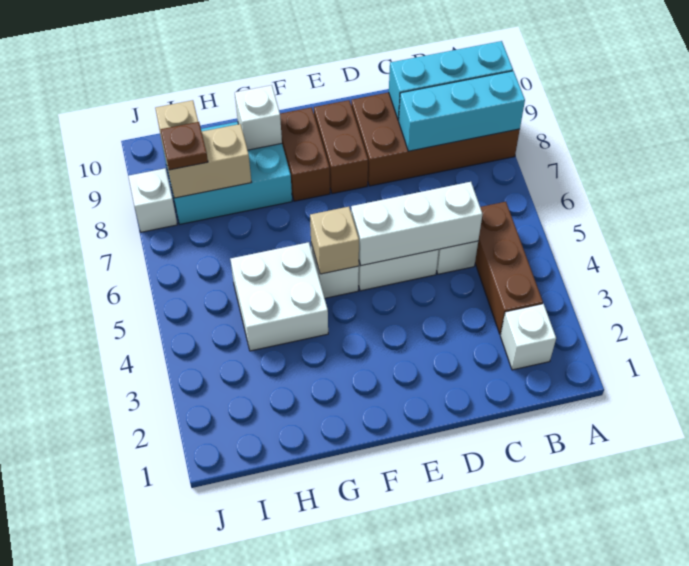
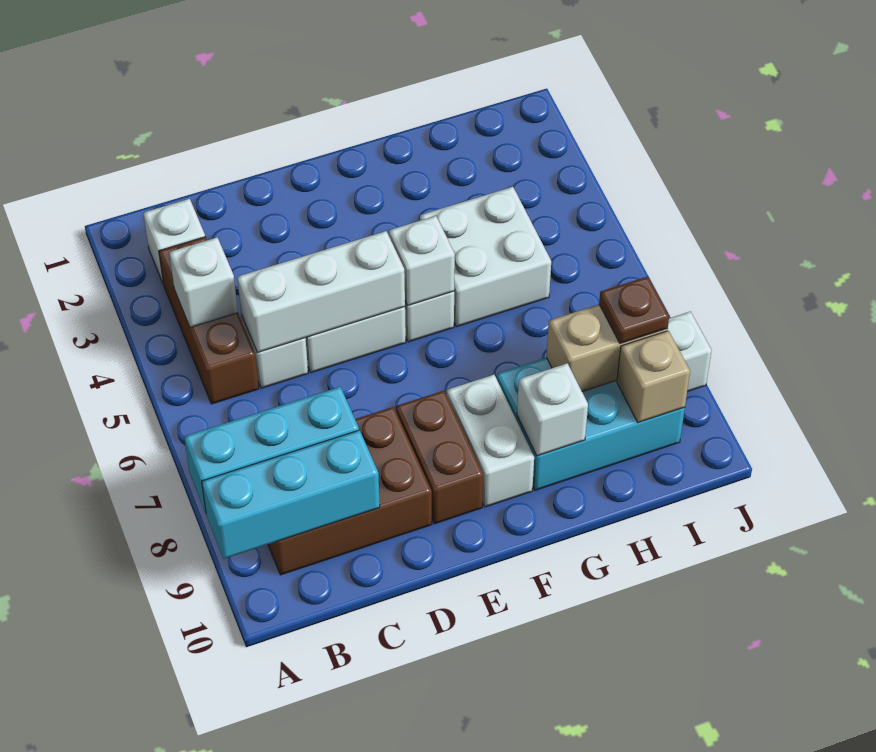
brown brick A8:D9 level 1 -> brown brick B8:D9 level 1
none -> white brick B4 level 2
tan brick F5 level 2 -> white brick F5 level 2
brown brick F8:F9 level 1 -> white brick F8:F9 level 1

